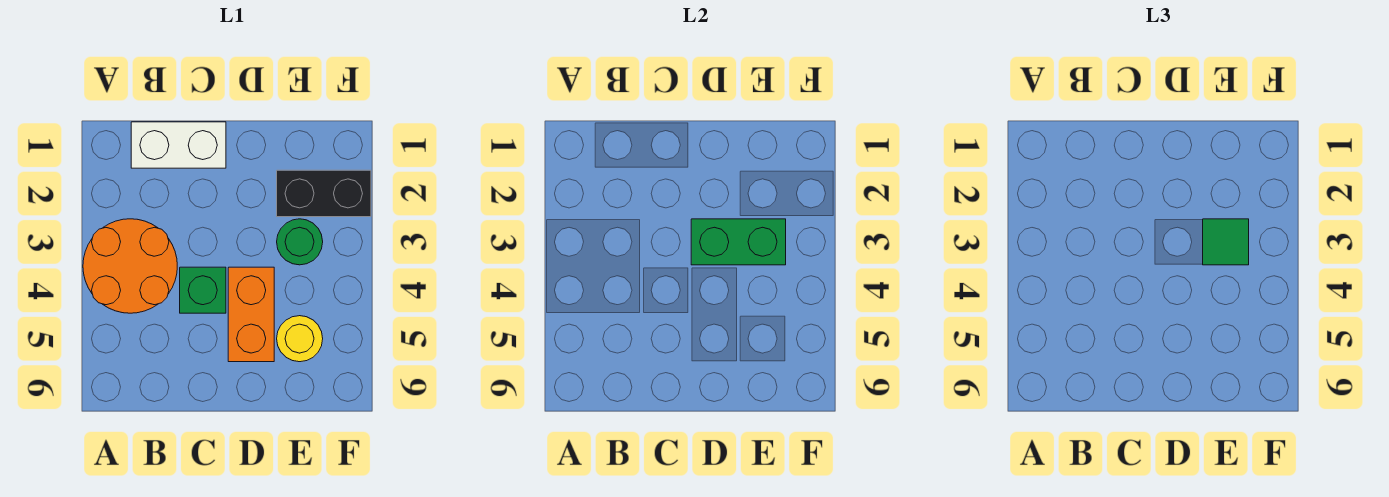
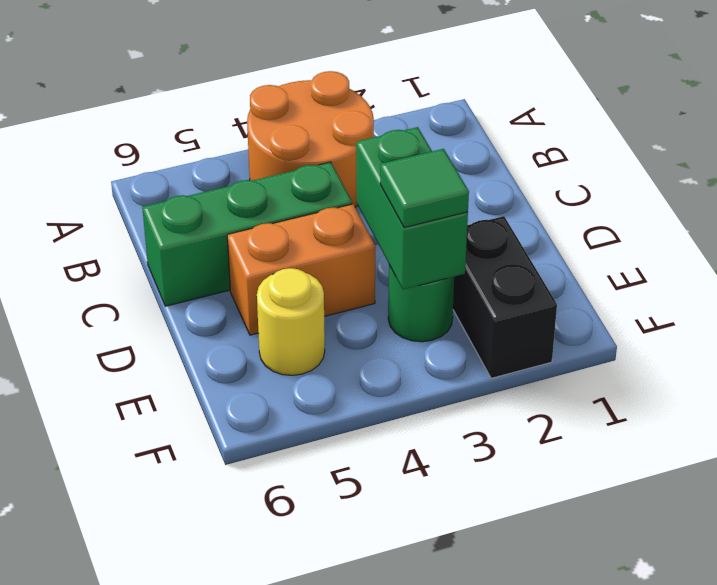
white brick B1:C1 level 1 -> none
green brick C4 level 1 -> green brick C4:C6 level 1

